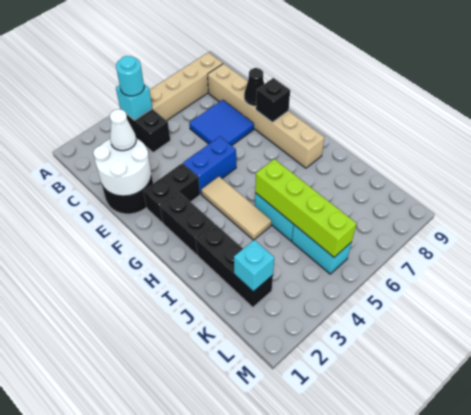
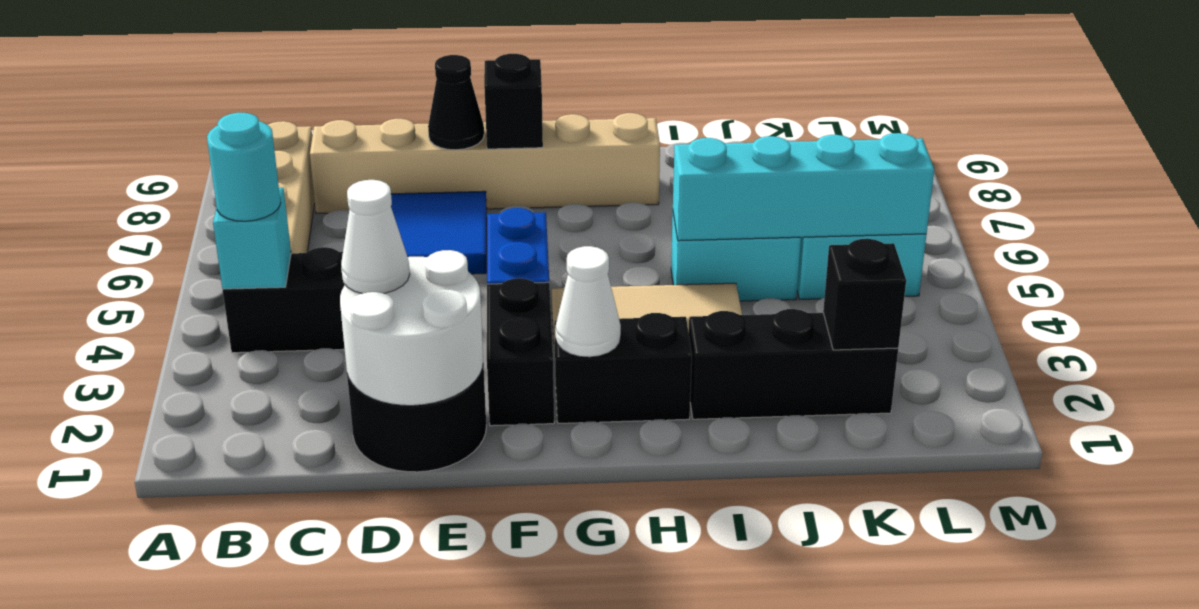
none -> white cone G2 level 2
lime brick I5:L5 level 2 -> cyan brick I5:L5 level 2
cyan brick K2 level 2 -> black brick K2 level 2

